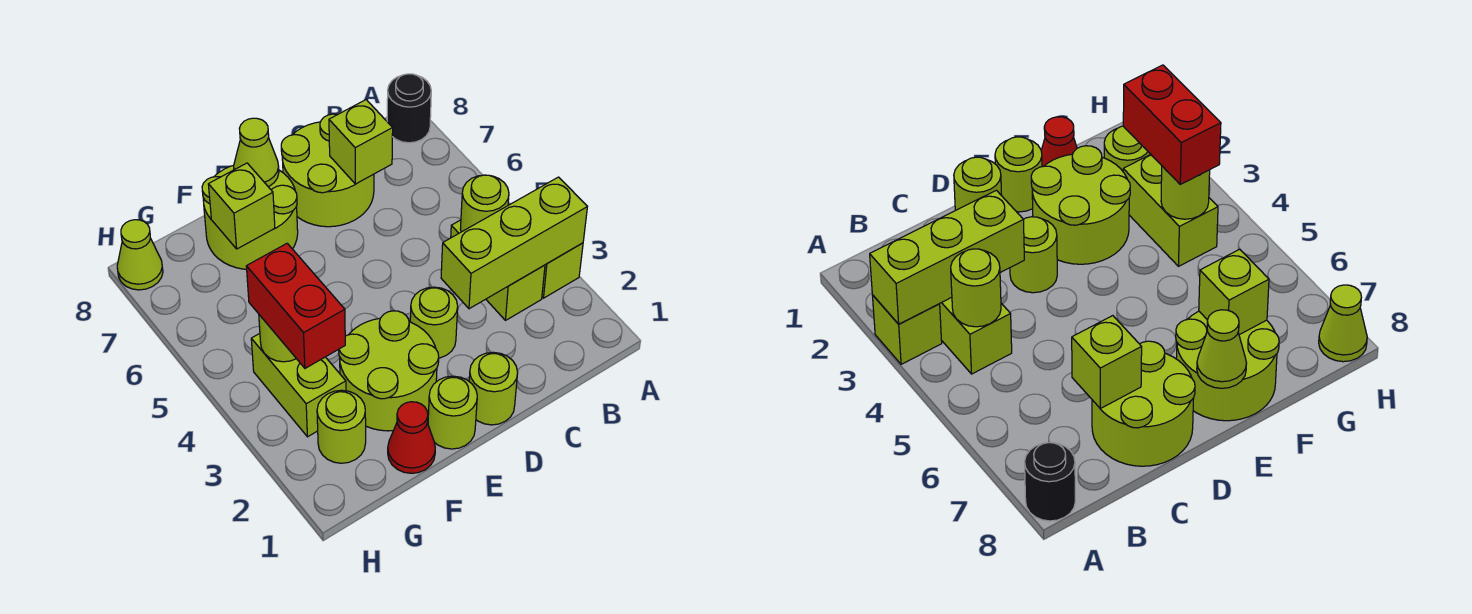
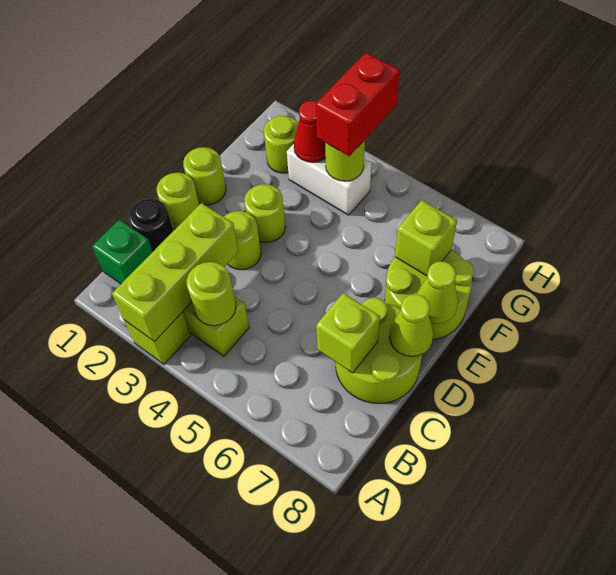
black round brick A8 level 1 -> black round brick C1 level 1
none -> green brick B1 level 1
lime round brick E2:F3 level 1 -> lime round brick E3 level 1
red cone F1 level 1 -> red cone G3 level 2
lime brick G3:G4 level 1 -> white brick G3:G4 level 1
red brick G3:G4 level 3 -> red brick G4:H4 level 3
lime cone H8 level 1 -> lime cone D8 level 2

